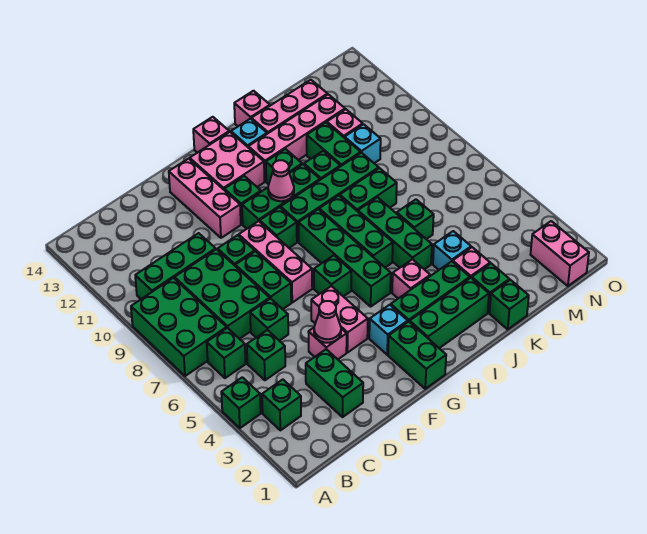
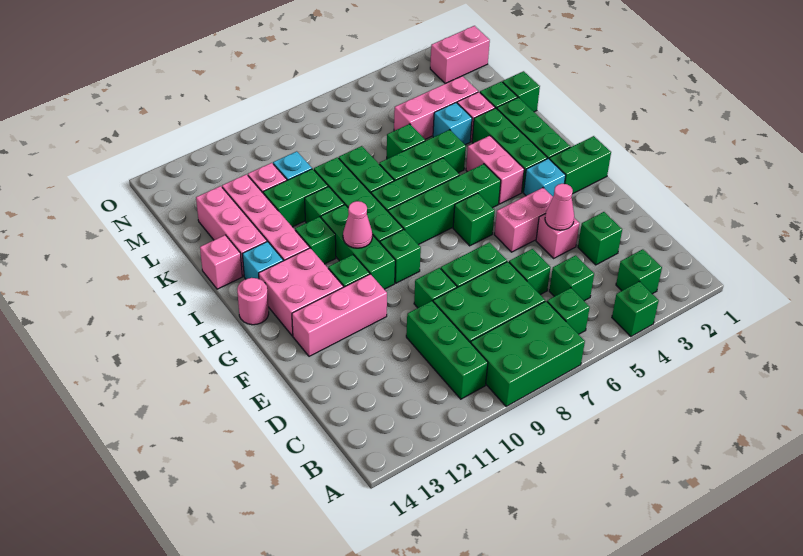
green brick D2:D3 level 1 -> green brick D3 level 1
pink brick F7:F9 level 1 -> pink brick L3:L5 level 1
pink brick H14 level 1 -> pink round brick H14 level 1
pink brick I4 level 1 -> pink brick H4:I4 level 1

